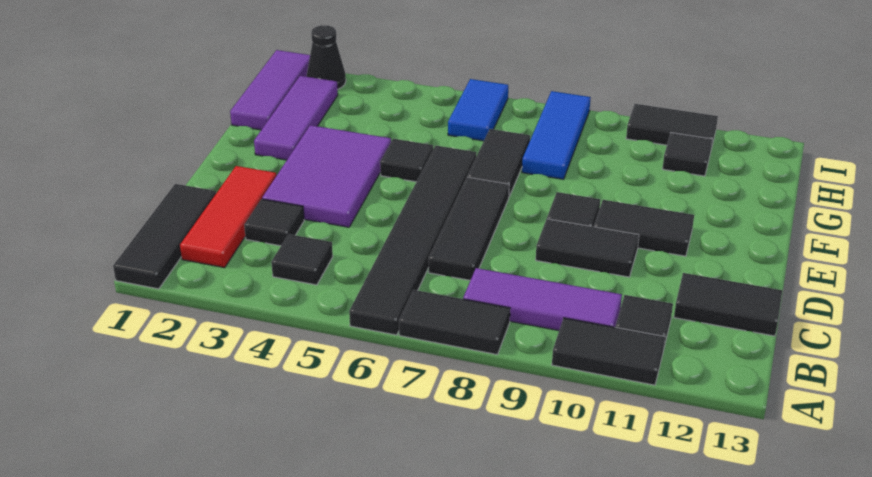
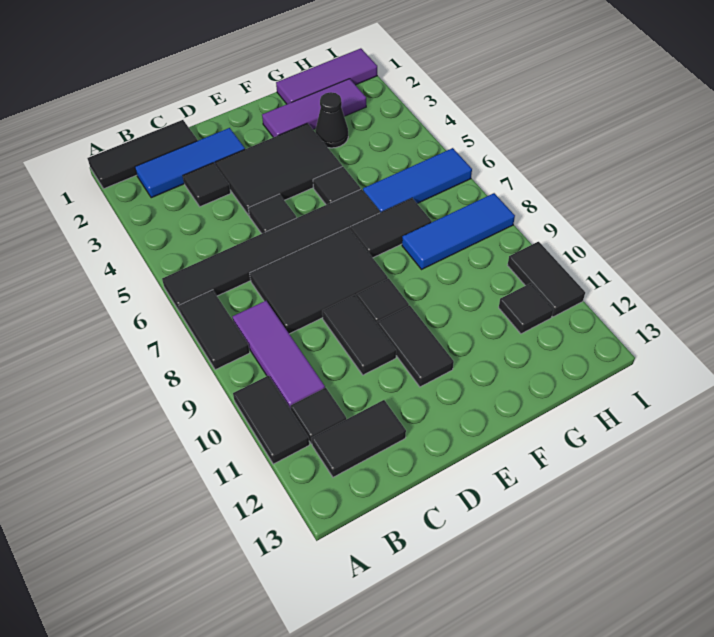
red tile B2:D2 level 1 -> blue tile B2:D2 level 1
black tile B4 level 1 -> black tile D5 level 1
black tile C7:E7 level 1 -> black tile C7:E8 level 1
black tile C12:C13 level 1 -> black tile B12:C12 level 1
purple tile D3:F4 level 1 -> black tile D3:F4 level 1
blue tile H6:I6 level 1 -> blue tile G6:I6 level 1
black cone I2 level 1 -> black cone G3 level 1

